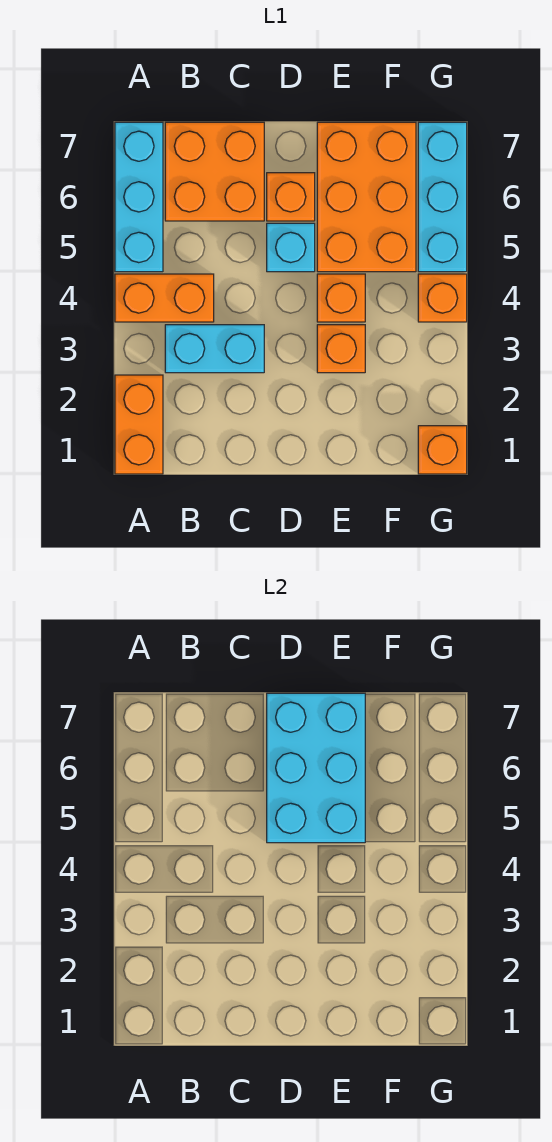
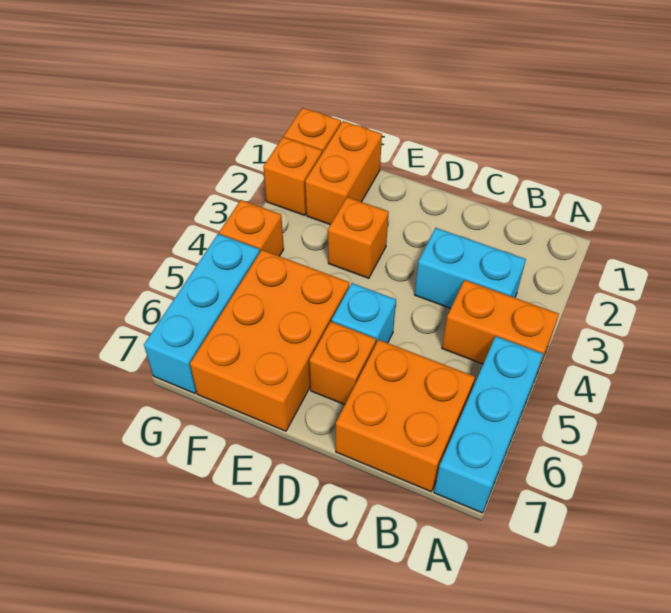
orange brick A1:A2 level 1 -> orange brick F1:F2 level 1
cyan brick D5:E7 level 2 -> none
orange brick E4 level 1 -> orange brick G2 level 1

